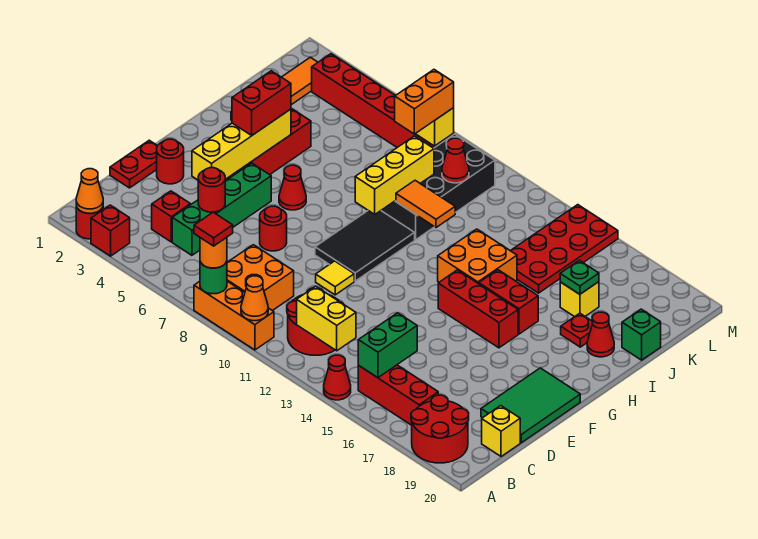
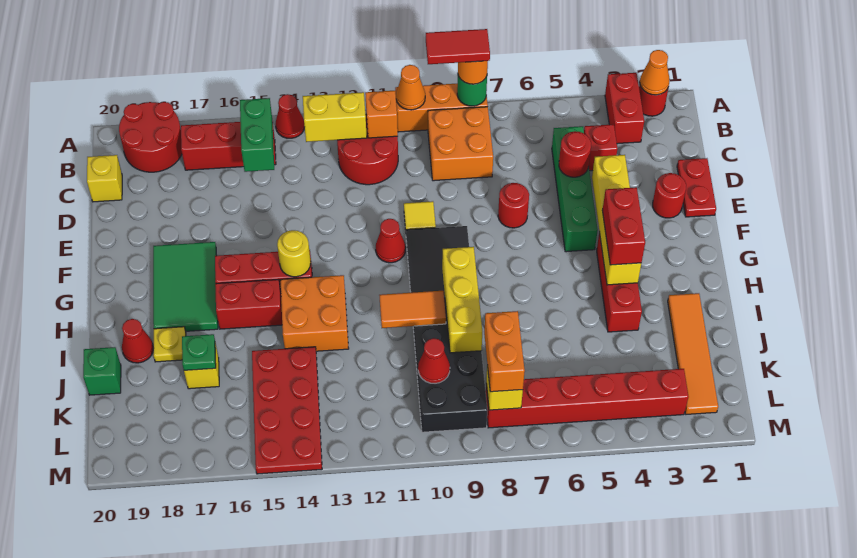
red brick A3 level 1 -> red brick A3:B3 level 1
red tile A8 level 4 -> red tile A8:A9 level 4
none -> orange brick B11 level 2
green tile D19:F20 level 1 -> green tile F17:H18 level 1
red cone G6 level 1 -> red cone F11 level 1
none -> yellow round brick G14 level 2
red plate I18 level 1 -> yellow plate I18 level 1

